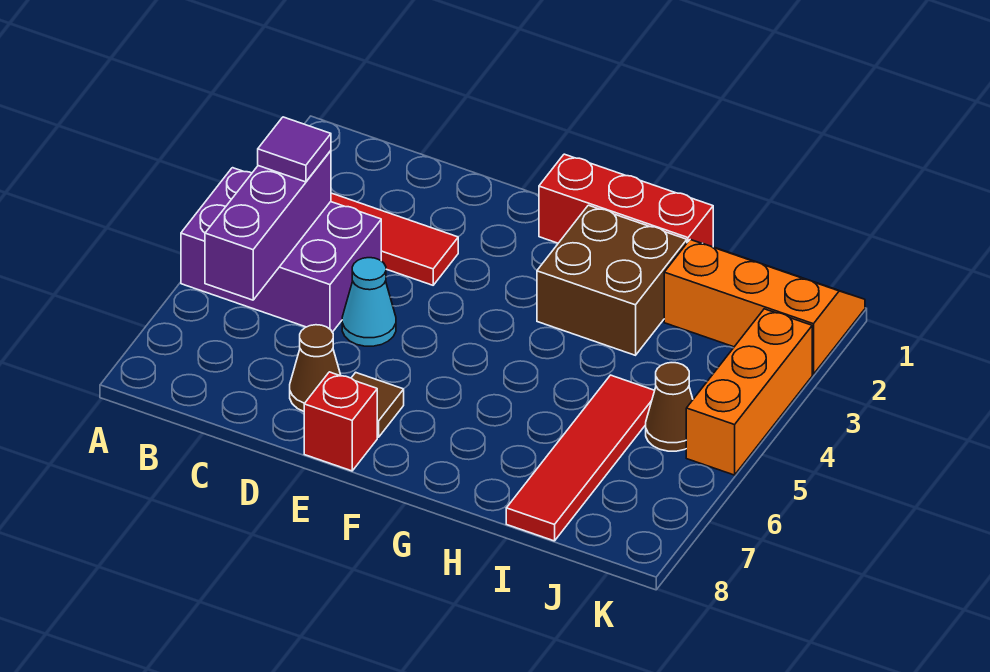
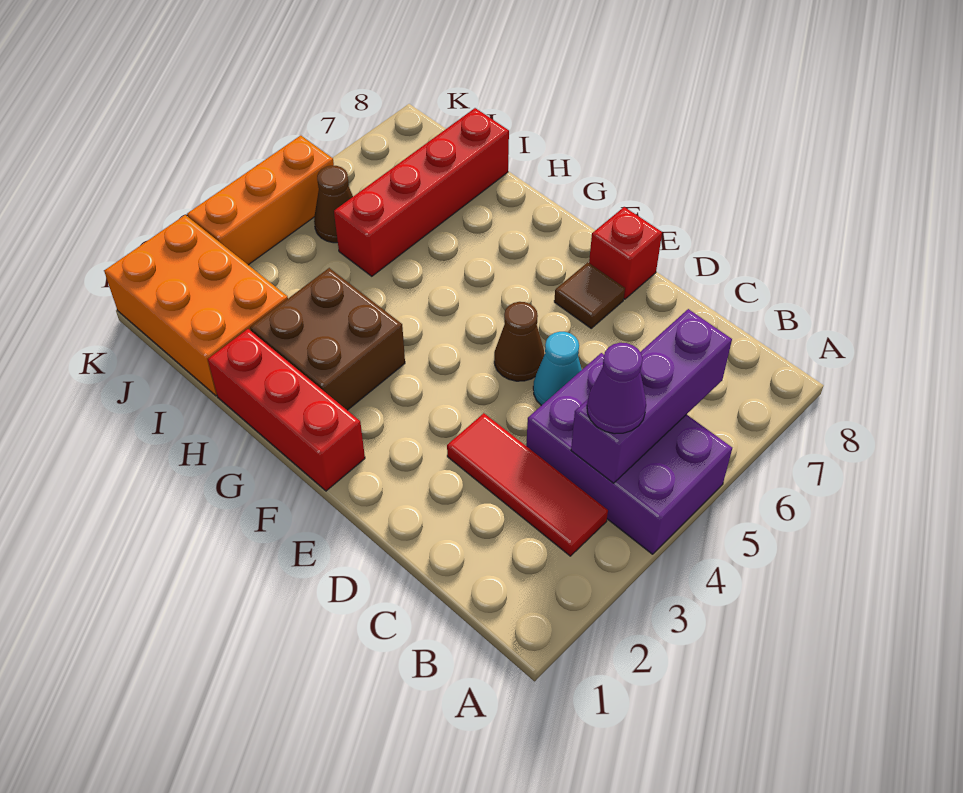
purple tile B4 level 3 -> purple cone B4 level 3
brown cone D7 level 1 -> brown cone E5 level 1
orange slope I1:K2 level 1 top 2 -> orange brick I1:K2 level 1
red tile I5:I8 level 1 -> red brick I5:I8 level 1

